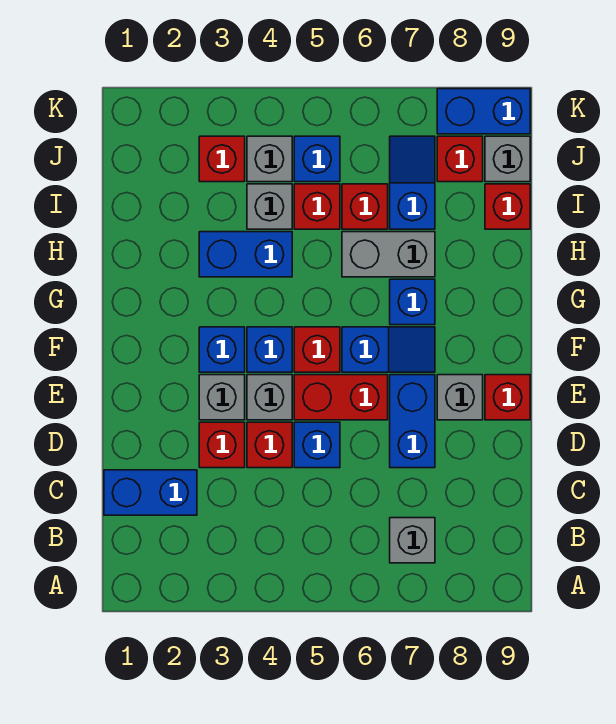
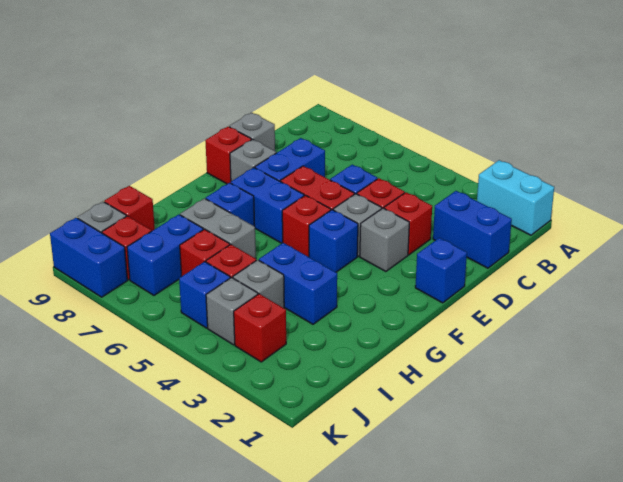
none -> cyan brick A1:A2 level 1
grey brick B7 level 1 -> grey brick D9 level 1
blue brick F3 level 1 -> blue brick E1 level 1
blue slope F6:F7 level 1 top 6 -> blue brick F6:F7 level 1
blue slope I7:J7 level 1 top I -> blue brick I7:J7 level 1

